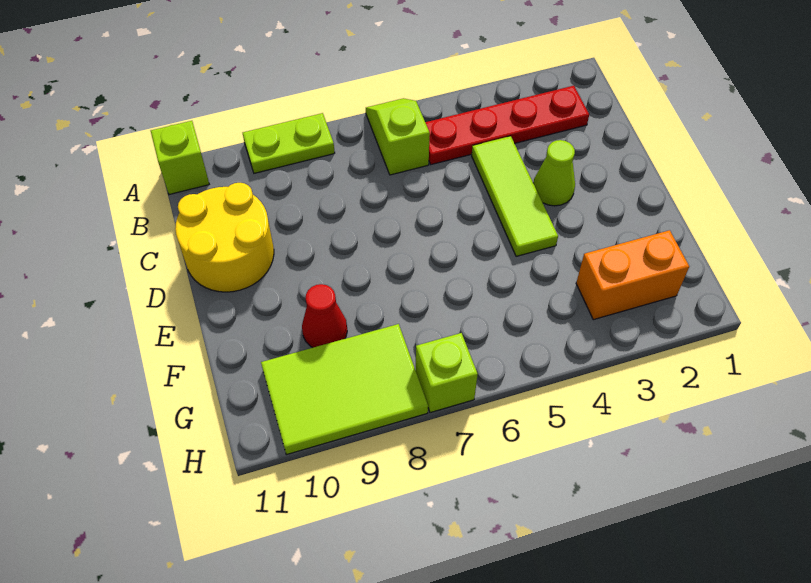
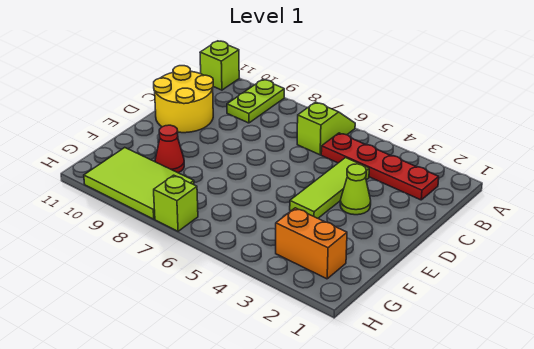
lime plate A8:A9 level 1 -> lime plate A9:B9 level 1

